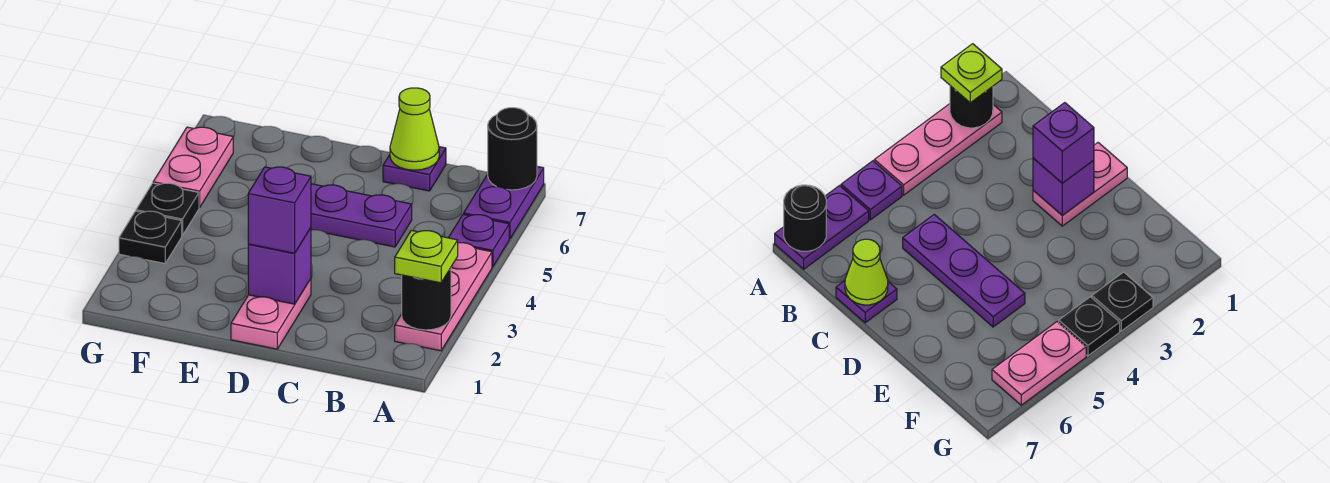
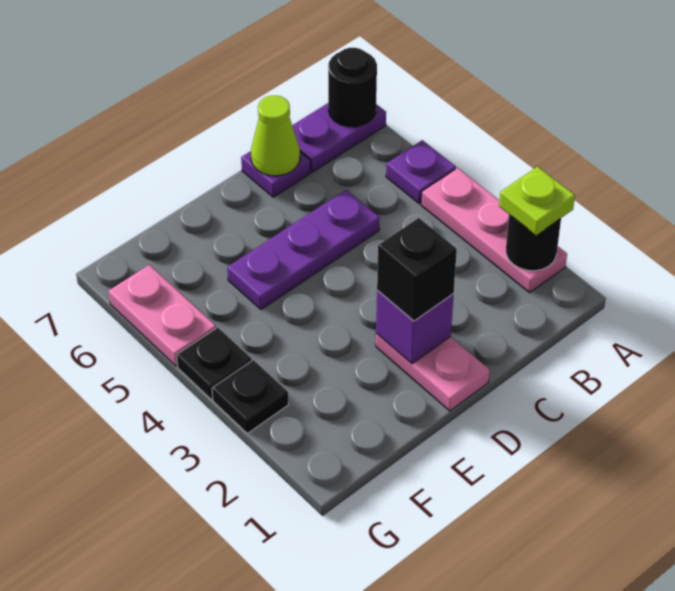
purple plate A6:A7 level 1 -> purple plate A7:B7 level 1
purple brick D2 level 3 -> black brick D2 level 3

